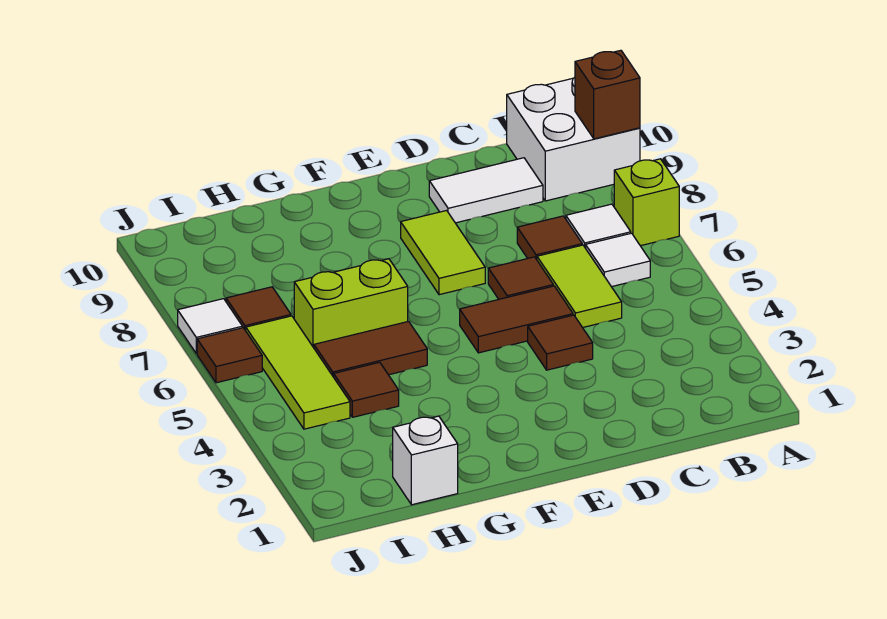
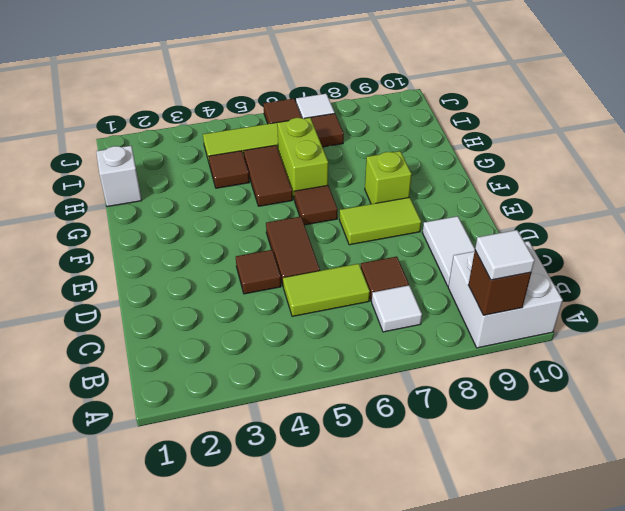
lime brick A7 level 1 -> lime brick F8 level 1
white tile B6 level 1 -> white tile A9 level 3
brown tile D6 level 1 -> brown tile F6 level 1

